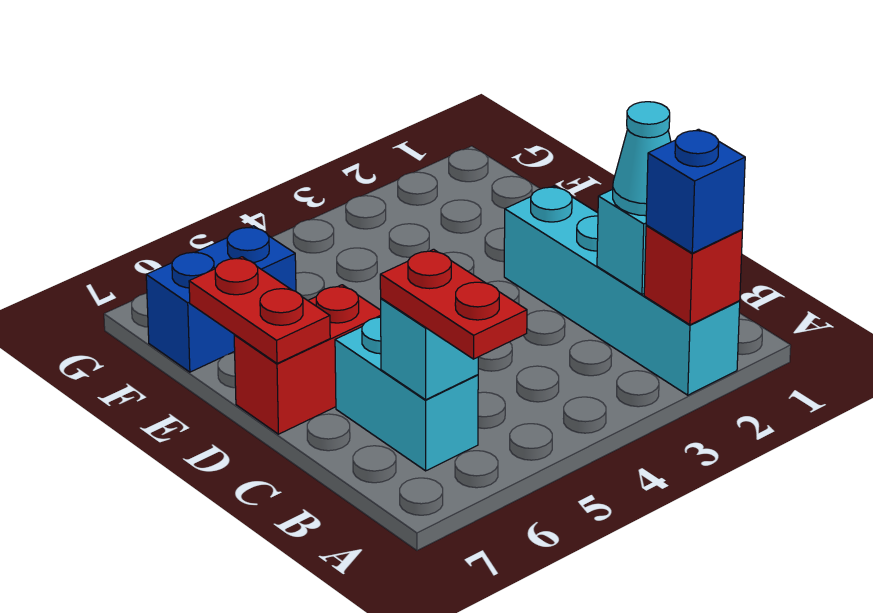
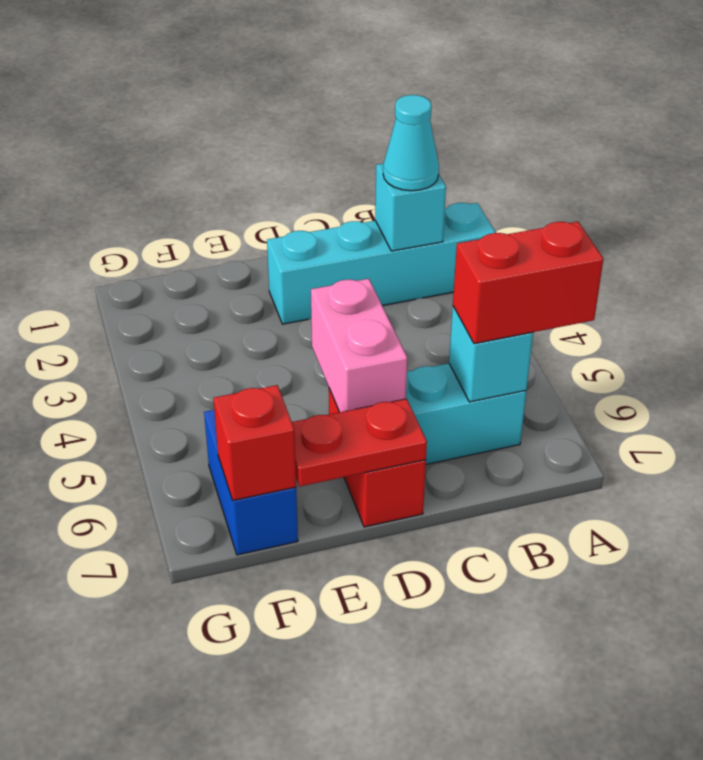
red brick A2 level 2 -> red brick F7 level 2
blue brick A2 level 3 -> none
red plate A6:B6 level 3 -> red brick A6:B6 level 3
none -> pink brick D5:D6 level 2

